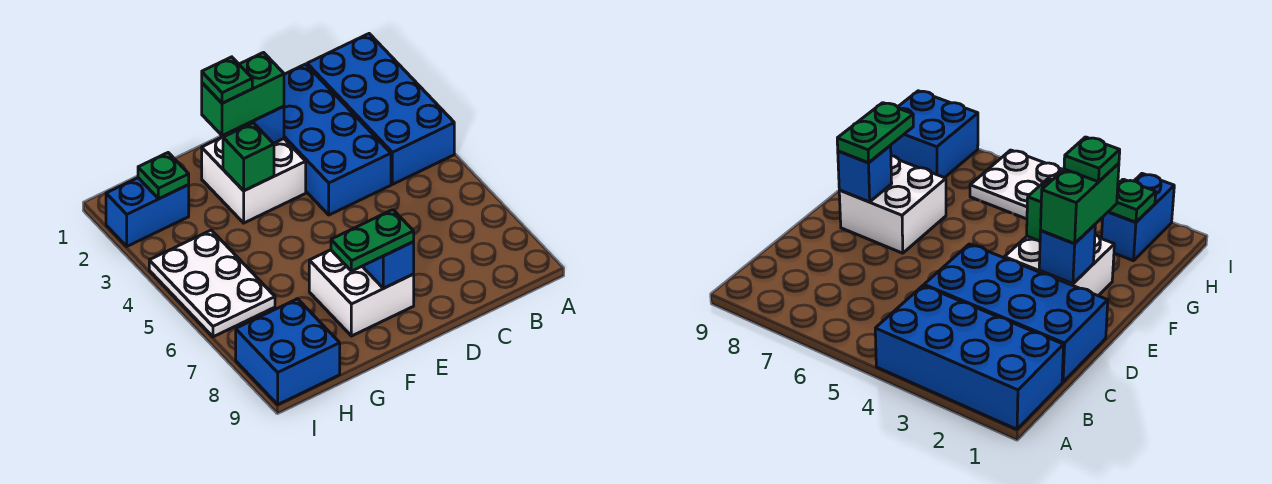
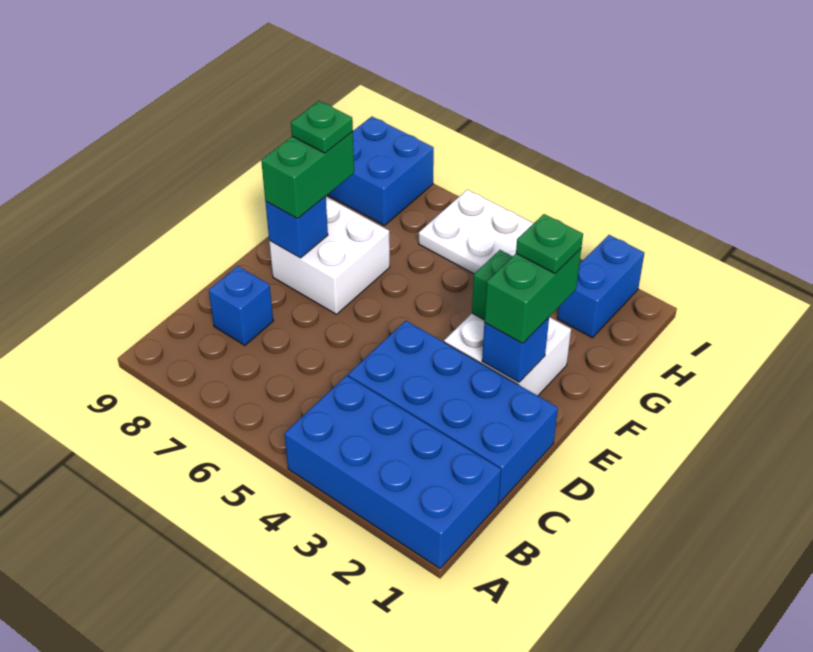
none -> blue brick C8 level 1
green plate E8:F8 level 3 -> green brick E8:F8 level 3
green plate H2 level 2 -> green plate F8 level 4

